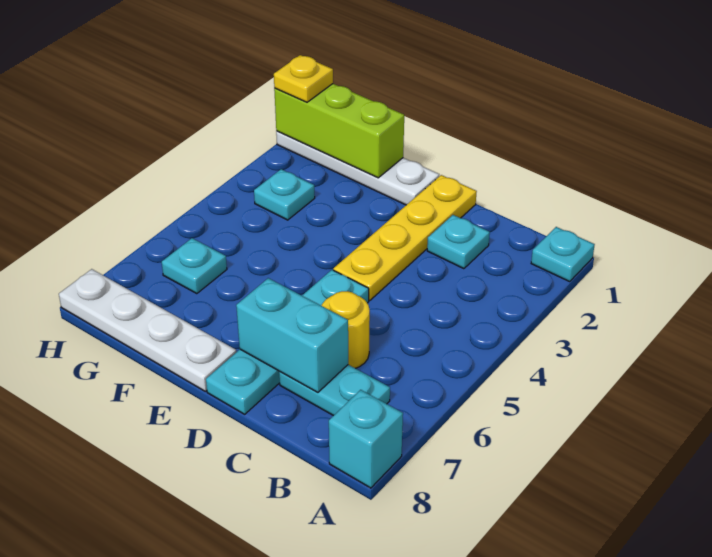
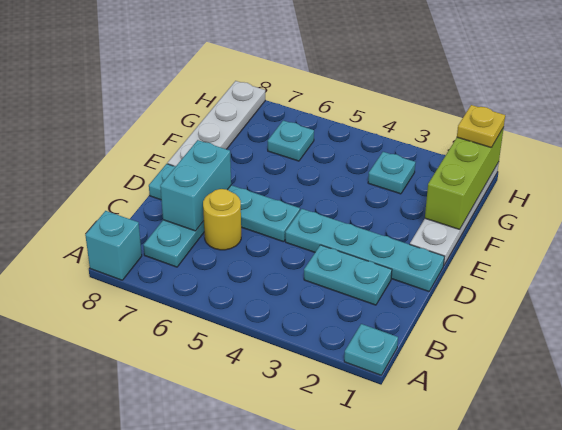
cyan plate C2 level 1 -> cyan plate C2:C3 level 1
yellow plate D1:D4 level 1 -> cyan plate D1:D4 level 1

